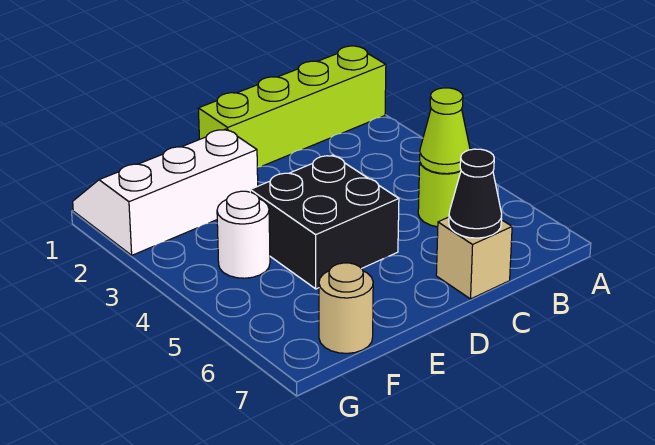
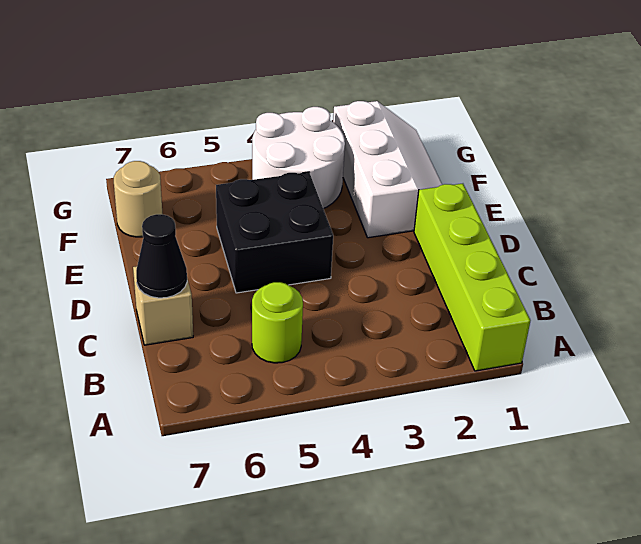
lime cone B5 level 2 -> none
white round brick F4 level 1 -> white round brick F3:G4 level 1

